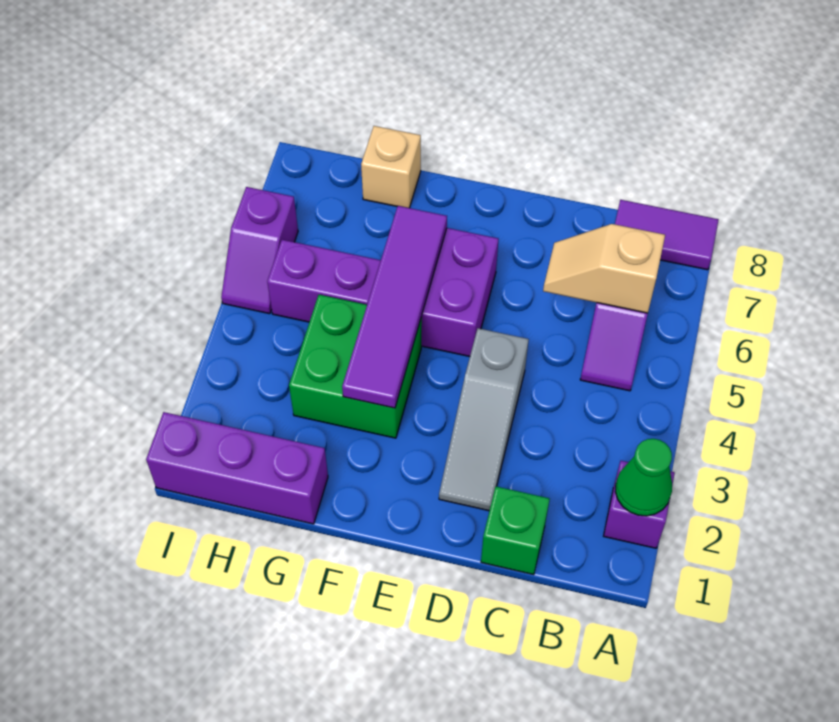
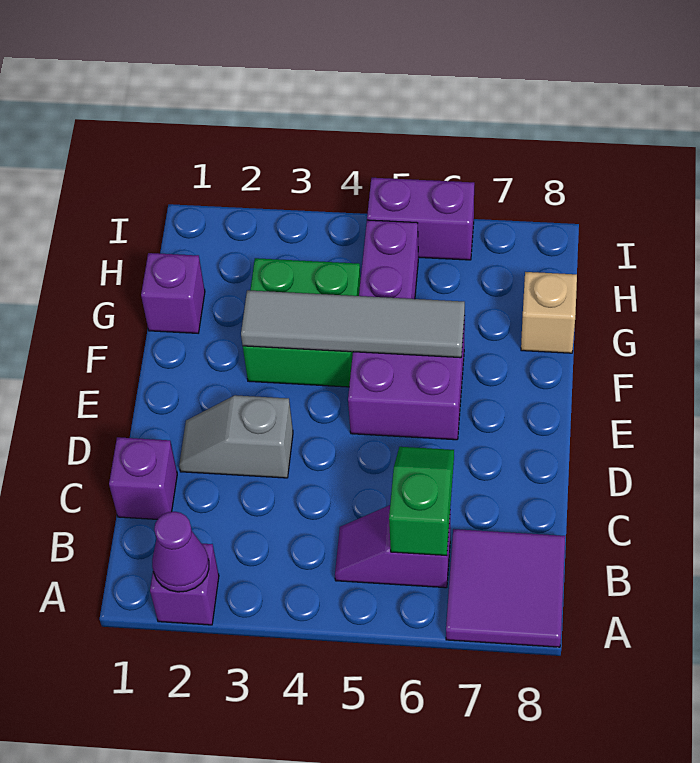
green cone A2 level 2 -> purple cone A2 level 2
purple tile A8:B8 level 1 -> purple tile A7:B8 level 1
tan slope B6:C6 level 2 top B -> green slope B6:C6 level 2 top B
green brick C1 level 1 -> purple brick C1 level 1
grey slope D2:D4 level 1 top 4 -> grey slope D2:D3 level 1 top 3
purple tile F3:F6 level 2 -> grey tile F3:F6 level 2
purple brick G1:I1 level 1 -> purple brick G1 level 1
purple slope I5:I6 level 1 top 6 -> purple brick I5:I6 level 1

